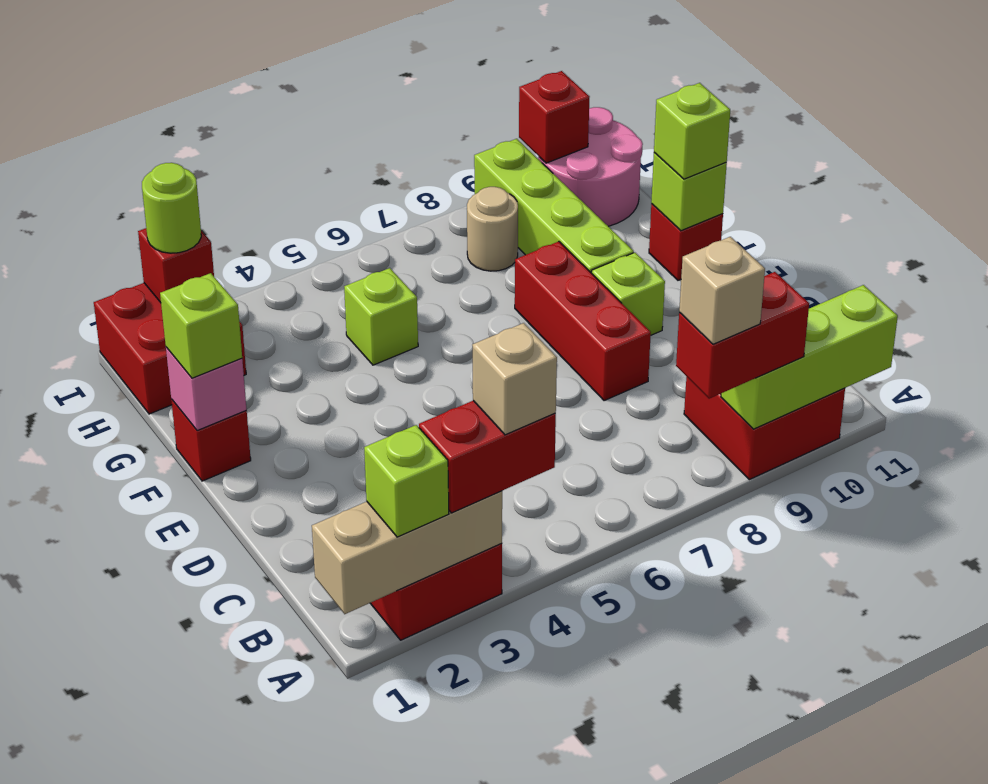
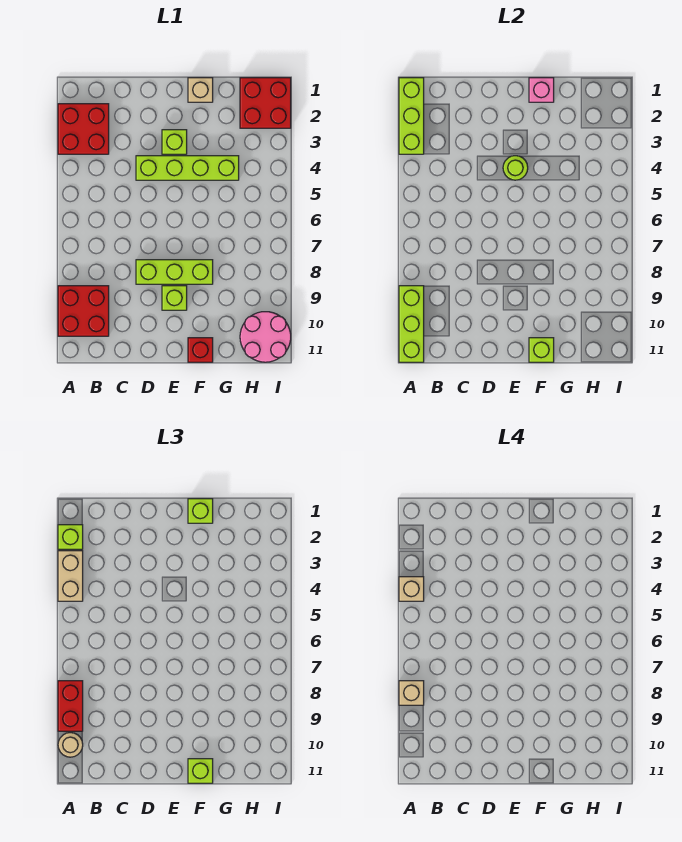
tan brick A1:A3 level 2 -> lime brick A1:A3 level 2
red brick A3:A4 level 3 -> tan brick A3:A4 level 3
red brick D8:F8 level 1 -> lime brick D8:F8 level 1
red brick F1 level 1 -> tan brick F1 level 1
lime brick F9:I9 level 1 -> lime brick D4:G4 level 1
lime brick G5 level 1 -> lime brick E3 level 1
tan round brick H8 level 1 -> tan round brick A10 level 3
red brick I2 level 2 -> none
lime round brick I2 level 3 -> lime round brick E4 level 2
red brick I10 level 2 -> none

